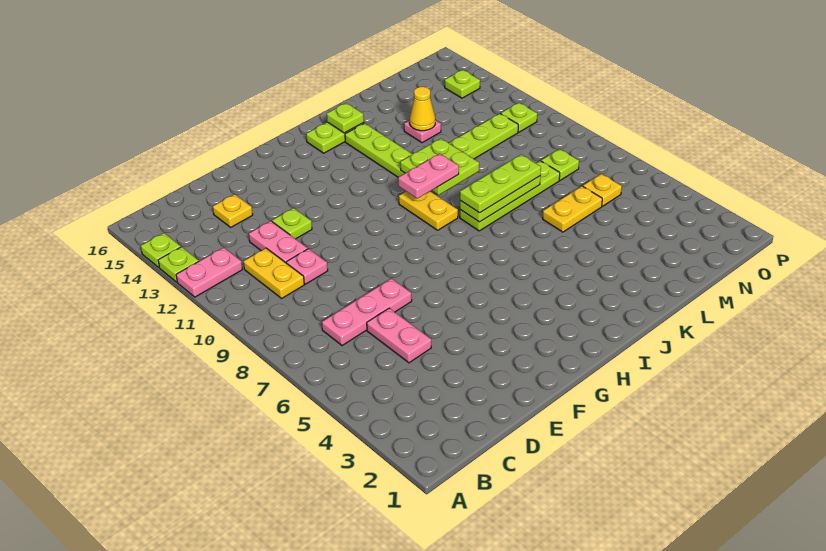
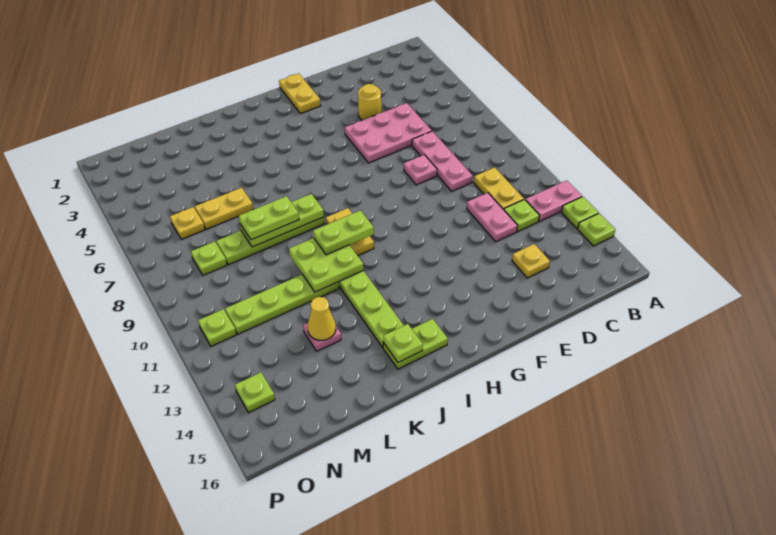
pink plate C7:E7 level 1 -> pink plate D7:D9 level 1
pink plate D5:D6 level 1 -> pink plate D5:F6 level 1
pink plate D10 level 1 -> pink plate E8 level 1
none -> yellow round brick E4 level 1
lime plate E12 level 1 -> lime plate C12 level 1
none -> yellow plate G1:G2 level 1
pink plate I10:J10 level 3 -> lime plate I10:J10 level 3
lime plate J8:L8 level 3 -> lime plate K8:L8 level 3

